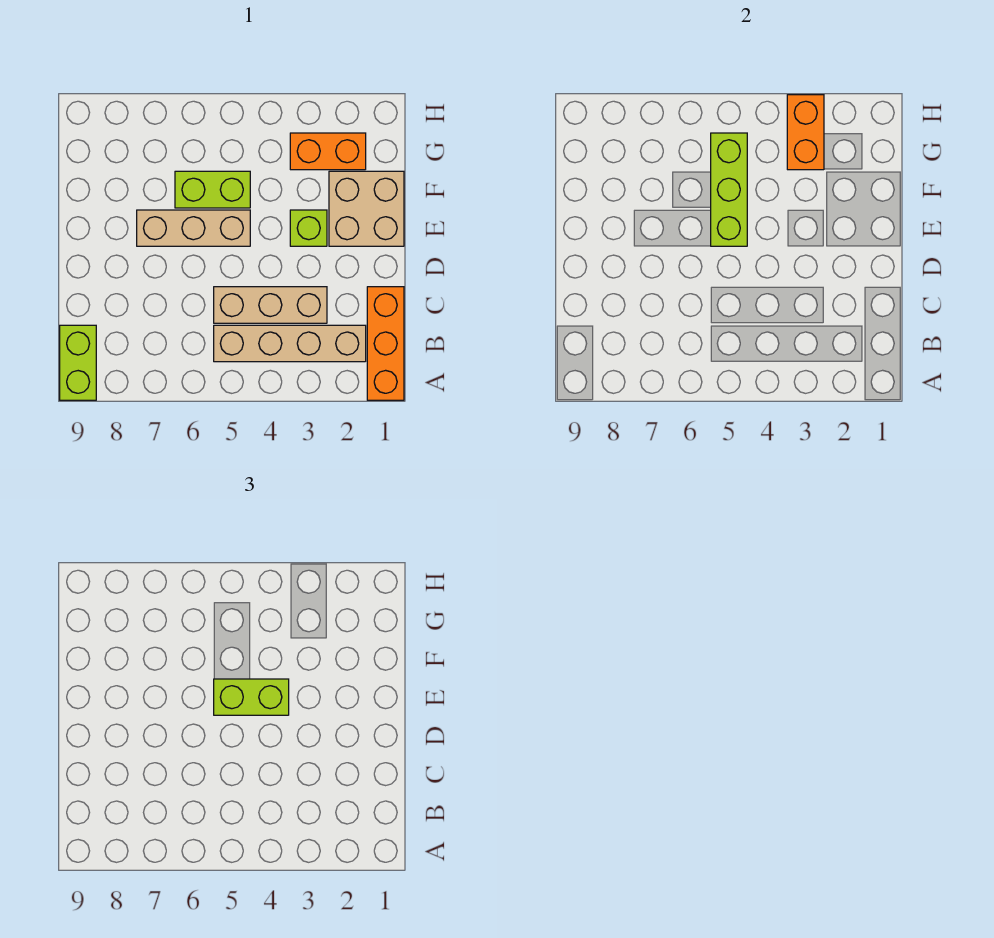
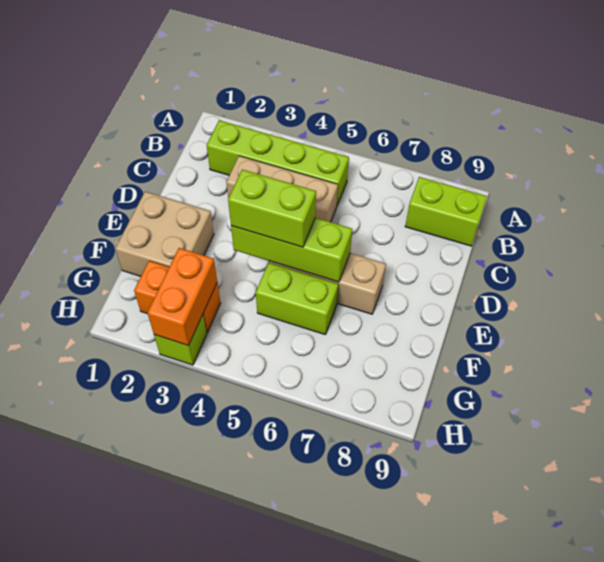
orange brick A1:C1 level 1 -> none
lime brick A9:B9 level 1 -> lime brick B8:B9 level 1
tan brick B2:B5 level 1 -> lime brick B2:B5 level 1
lime brick E3 level 1 -> lime brick H3 level 1
lime brick E5:G5 level 2 -> lime brick E4:E6 level 2

